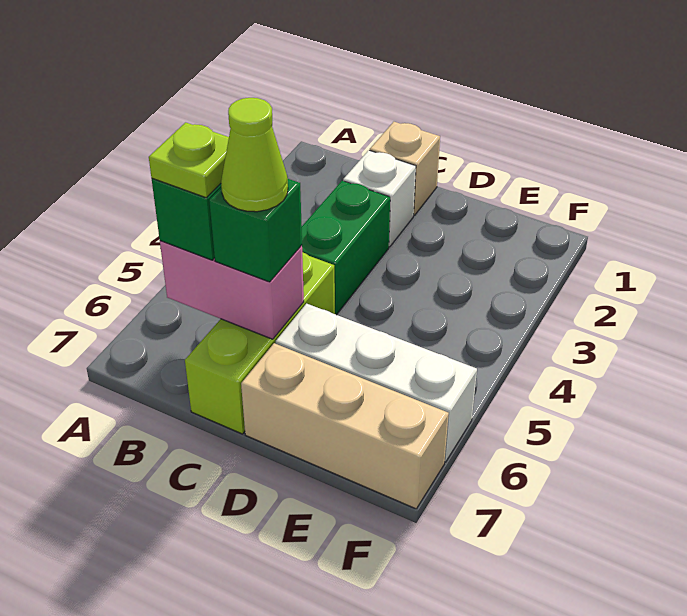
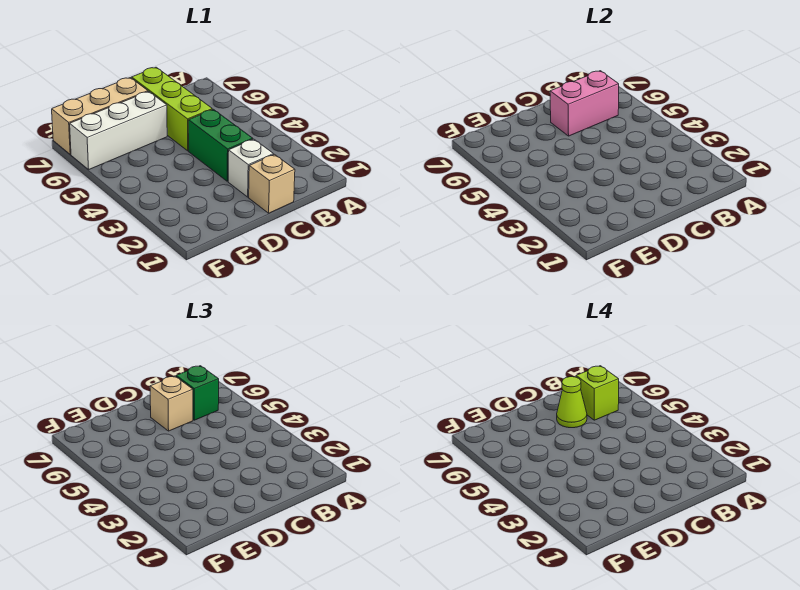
lime plate B6 level 4 -> lime brick B6 level 4
green brick C6 level 3 -> tan brick C6 level 3

